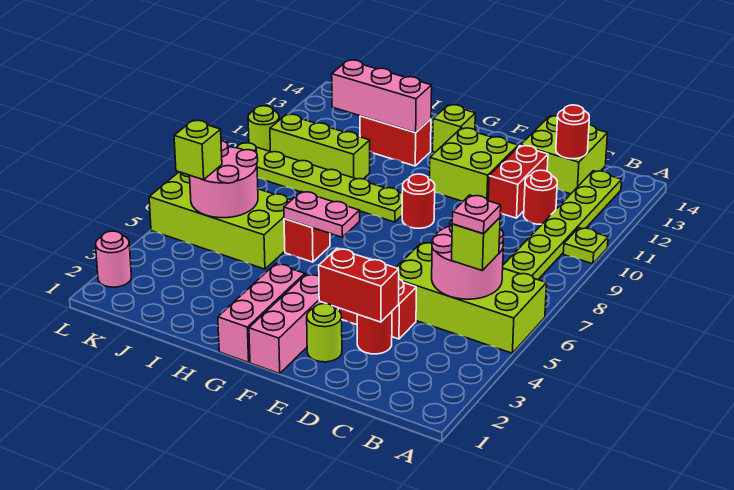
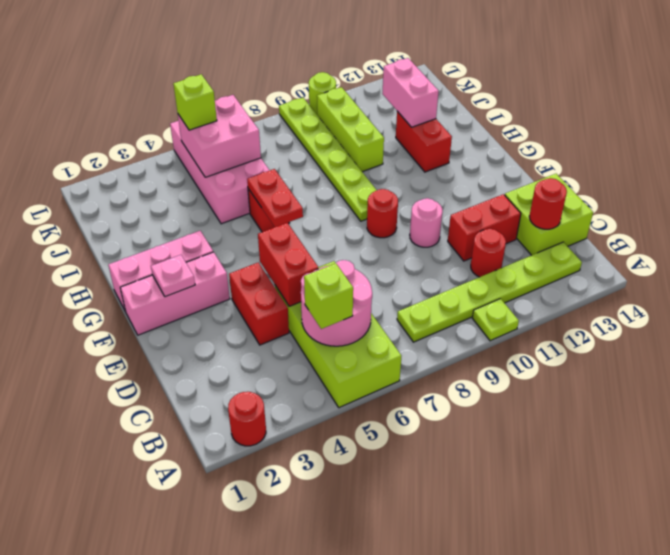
pink plate B5 level 4 -> pink plate F2 level 2
red round brick D3 level 1 -> red round brick A2 level 1
red brick D3:E3 level 2 -> red brick D5:E5 level 2
lime round brick E2 level 1 -> none
lime brick E11:F12 level 1 -> none
pink plate G6:H6 level 2 -> red plate G6:H6 level 2
lime brick G13 level 1 -> none
pink brick H12:J12 level 2 -> pink brick I12:J12 level 2
lime brick I5:L6 level 1 -> pink brick I5:L6 level 1
pink round brick J5:K6 level 2 -> pink brick J5:K6 level 2
pink round brick L2 level 1 -> pink round brick E10 level 1

